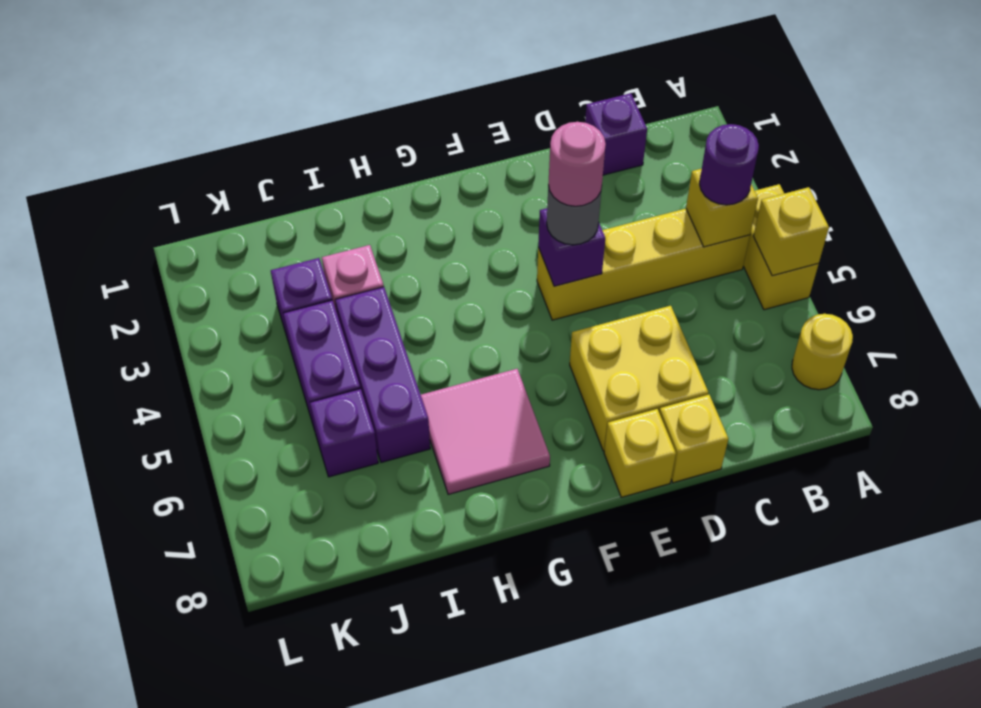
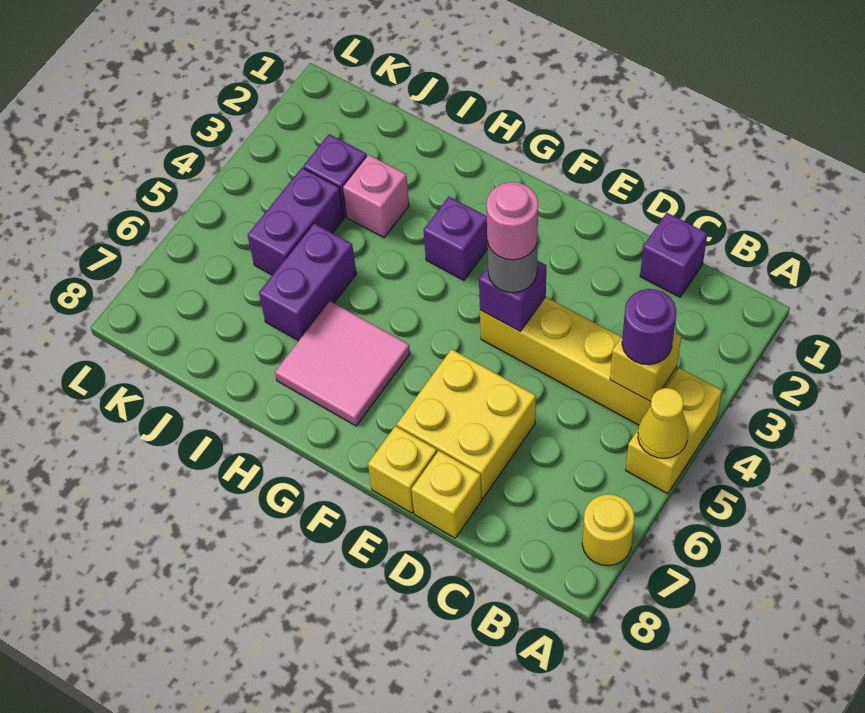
yellow brick A5 level 2 -> yellow cone A5 level 2
purple brick I4:I6 level 1 -> purple brick I5:I6 level 1
purple brick J6 level 1 -> purple brick G3 level 1

